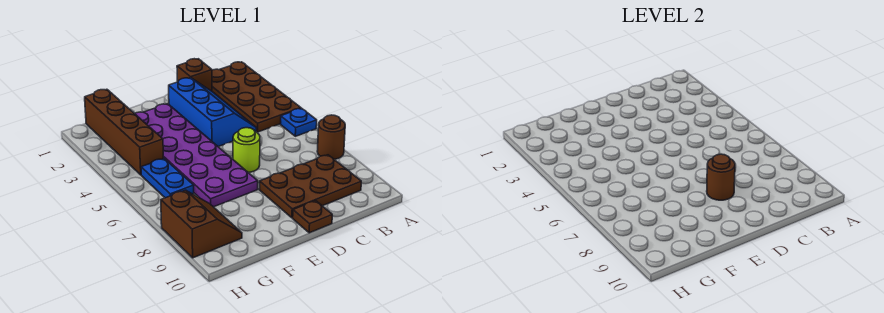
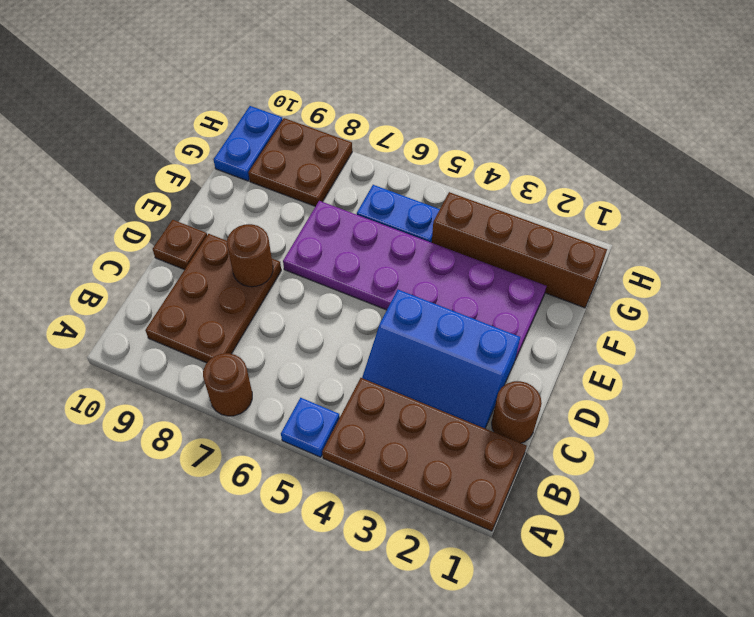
brown brick C1 level 1 -> brown round brick C1 level 1
lime round brick D6 level 1 -> none
brown slope G8:H9 level 1 top H -> brown plate G8:H9 level 1
none -> blue plate G10:H10 level 1

